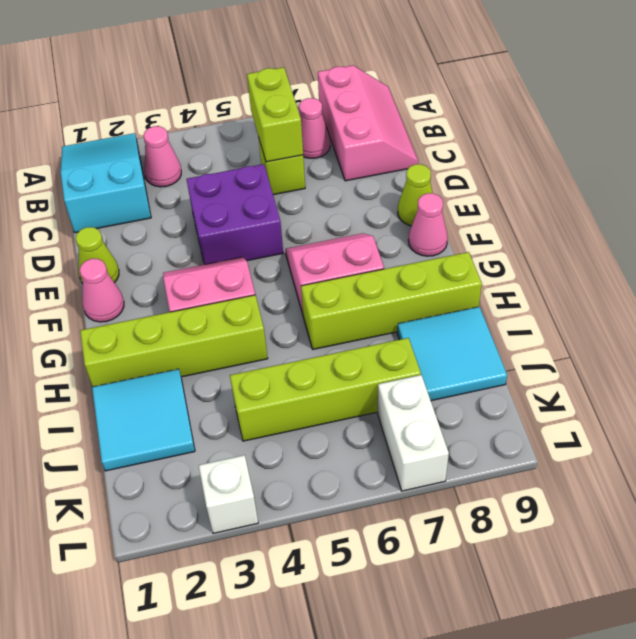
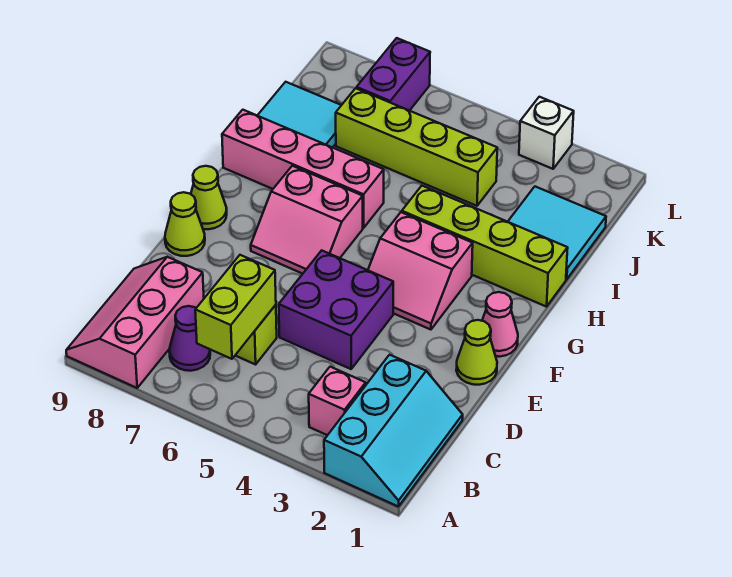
cyan slope A1:C2 level 1 top C -> cyan slope A1:C2 level 1 top 2
pink cone B3 level 1 -> pink brick B3 level 1
pink cone B7 level 1 -> purple cone B7 level 1
pink cone F9 level 1 -> lime cone F9 level 1
lime brick H6:H9 level 1 -> pink brick H6:H9 level 1
white brick K7:L7 level 1 -> purple brick K7:L7 level 1

